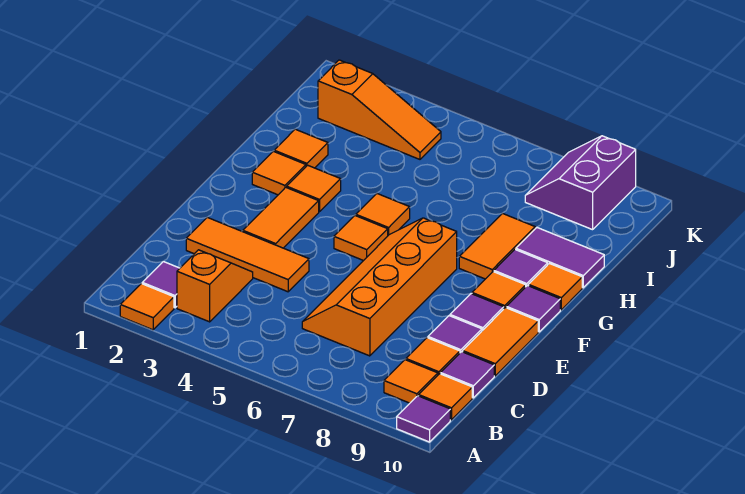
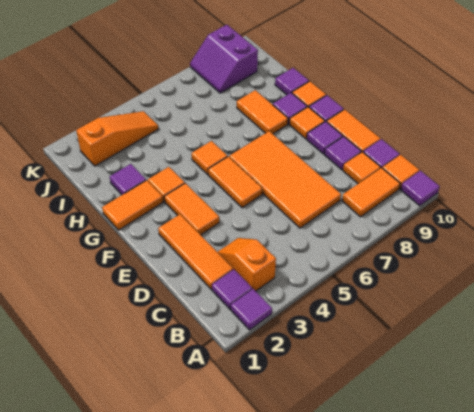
orange tile A2 level 1 -> purple tile A2 level 1
orange tile B9 level 1 -> orange tile B8:B9 level 1
orange slope C6:F7 level 1 top 7 -> orange tile C6:F7 level 1
orange tile D2:D4 level 1 -> orange tile C2:E2 level 1
orange tile F5 level 1 -> orange tile E5:F5 level 1
orange tile G2 level 1 -> orange tile G1:G2 level 1
orange tile H2 level 1 -> purple tile H2 level 1
purple tile H9:H10 level 1 -> purple tile H10 level 1

